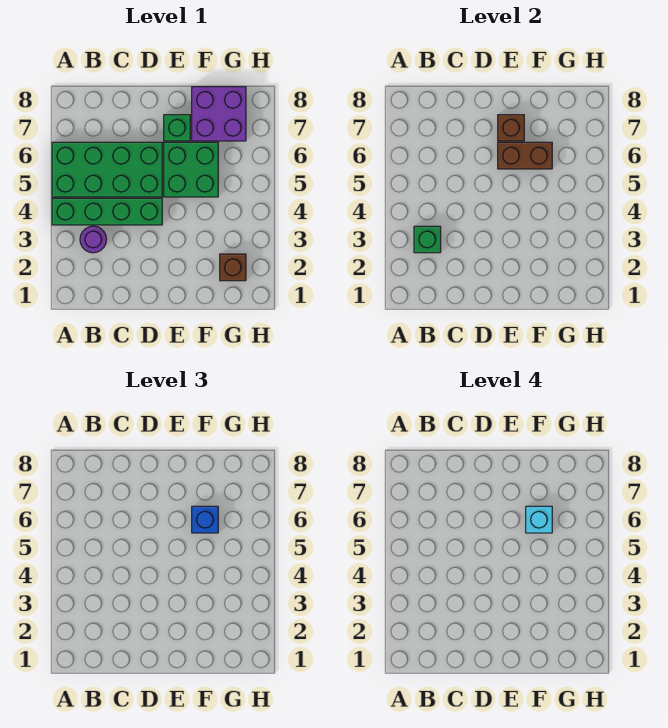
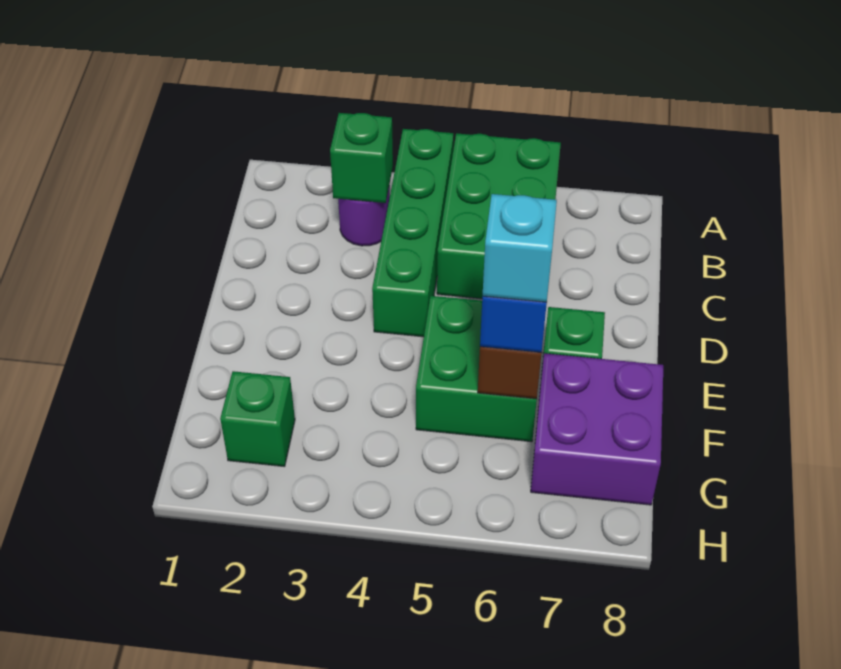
green brick A5:D6 level 1 -> green brick A5:C6 level 1
brown brick E7 level 2 -> none
brown brick G2 level 1 -> green brick G2 level 1

